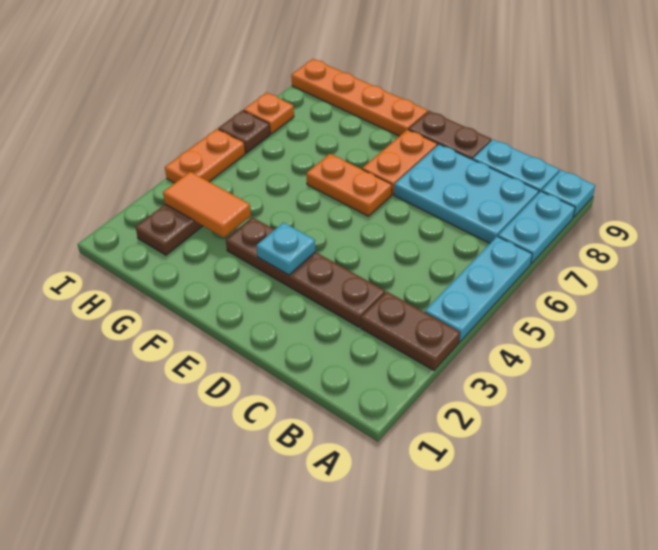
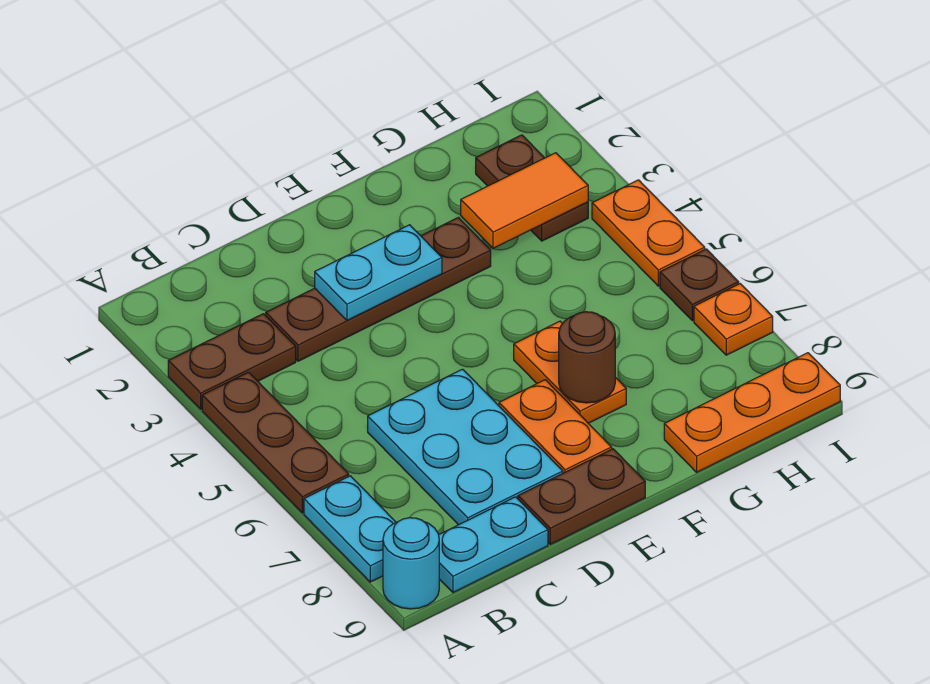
cyan plate A4:A6 level 1 -> brown plate A4:A6 level 1
cyan plate A9 level 1 -> cyan round brick A9 level 1
cyan plate B7:D8 level 1 -> cyan plate C6:D8 level 1
cyan plate E3 level 2 -> cyan plate D3:E3 level 2
orange plate E6:F6 level 1 -> orange plate F6:F7 level 1
none -> brown round brick F7 level 2
orange plate F9:I9 level 1 -> orange plate G9:I9 level 1

